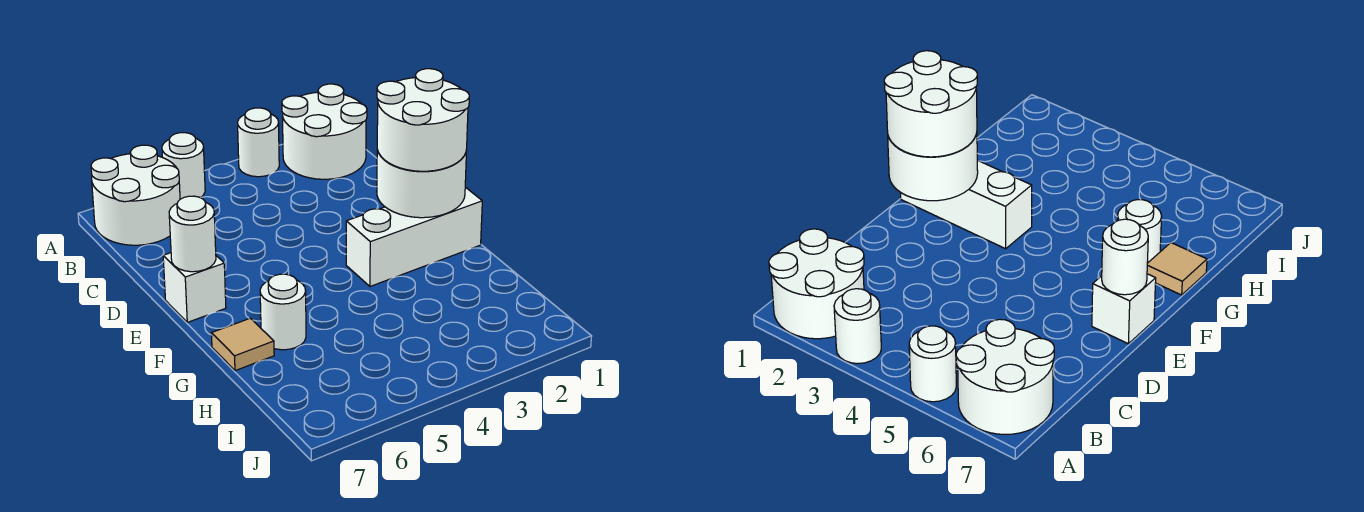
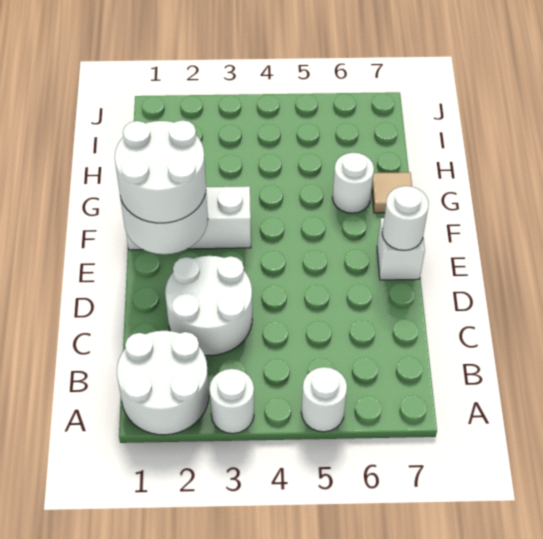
white round brick A6:B7 level 1 -> white round brick C2:D3 level 1

